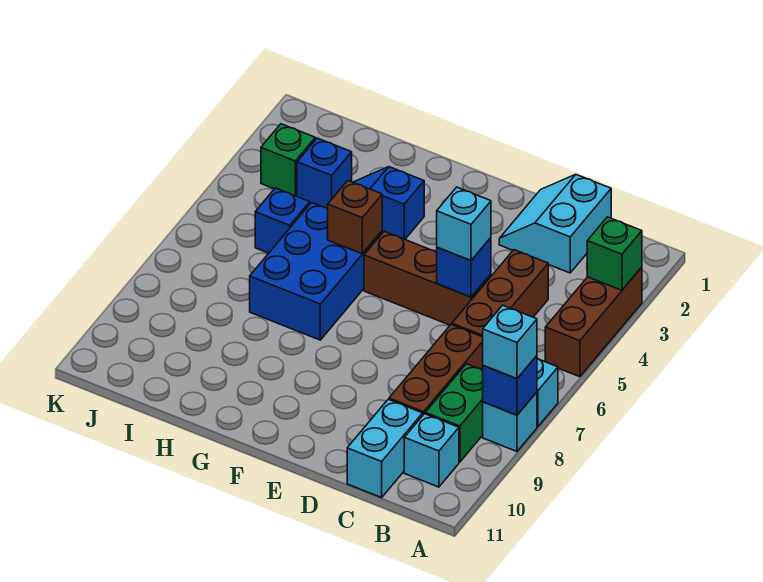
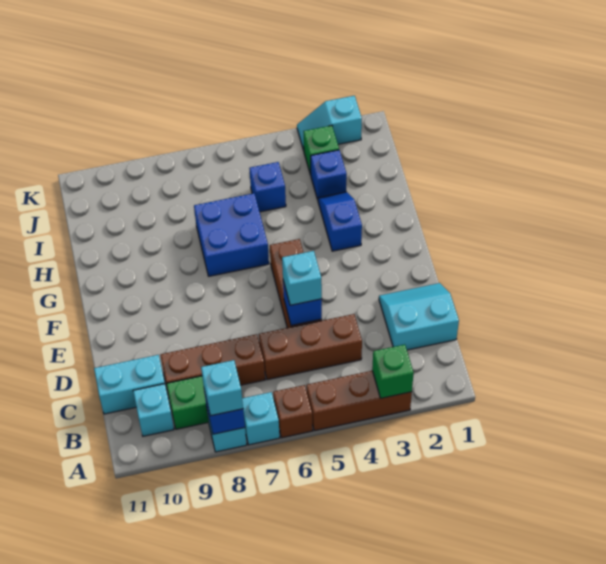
blue brick G5:H7 level 1 -> blue brick G6:H7 level 1
brown brick G5 level 2 -> brown brick A6 level 1
none -> cyan slope K2:K3 level 1 top 2

